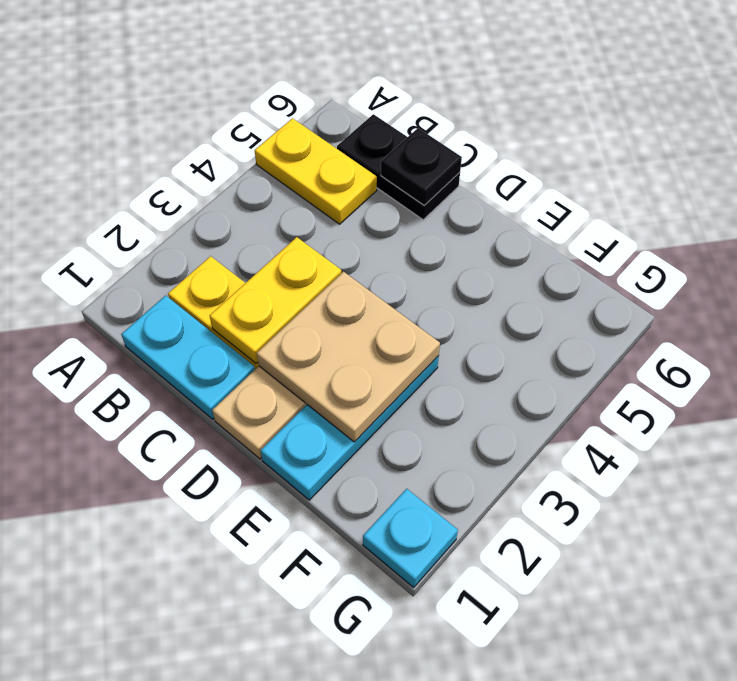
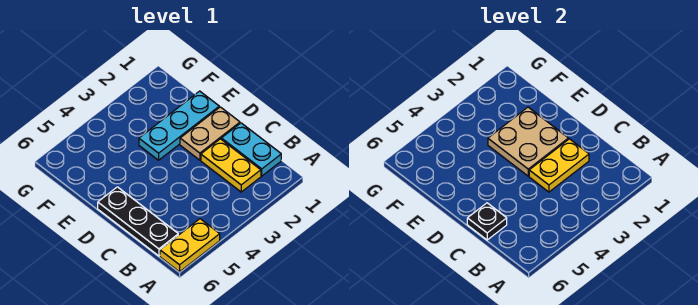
yellow plate A5:B5 level 1 -> yellow plate A5:A6 level 1
black plate B6:C6 level 1 -> black plate B6:D6 level 1
cyan plate G1 level 1 -> none

